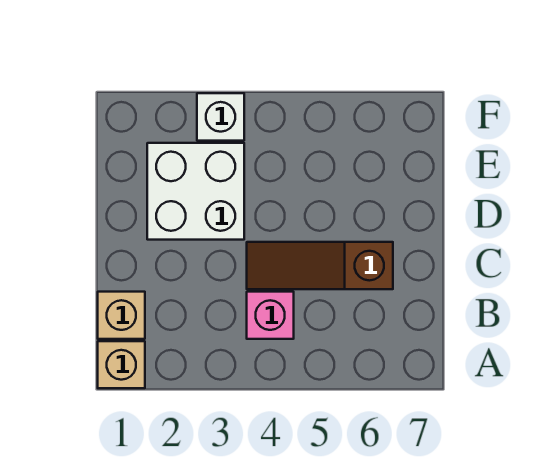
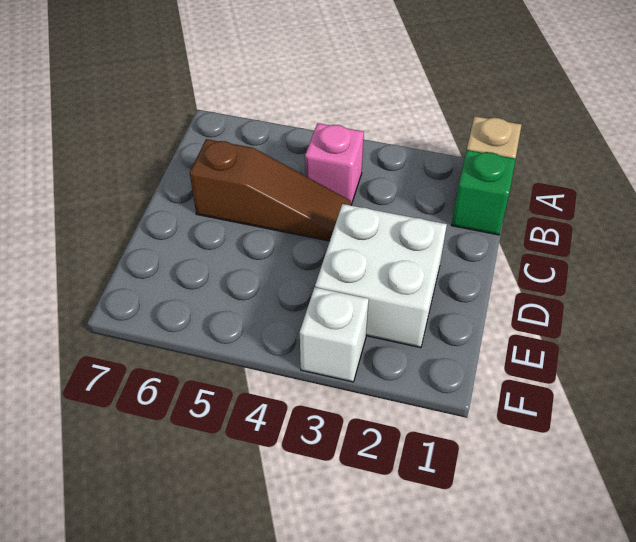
tan brick B1 level 1 -> green brick B1 level 1

